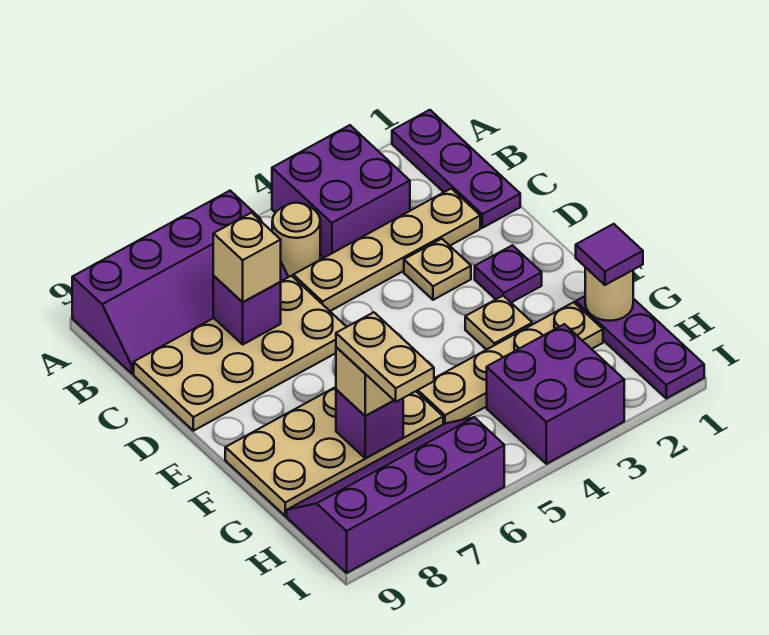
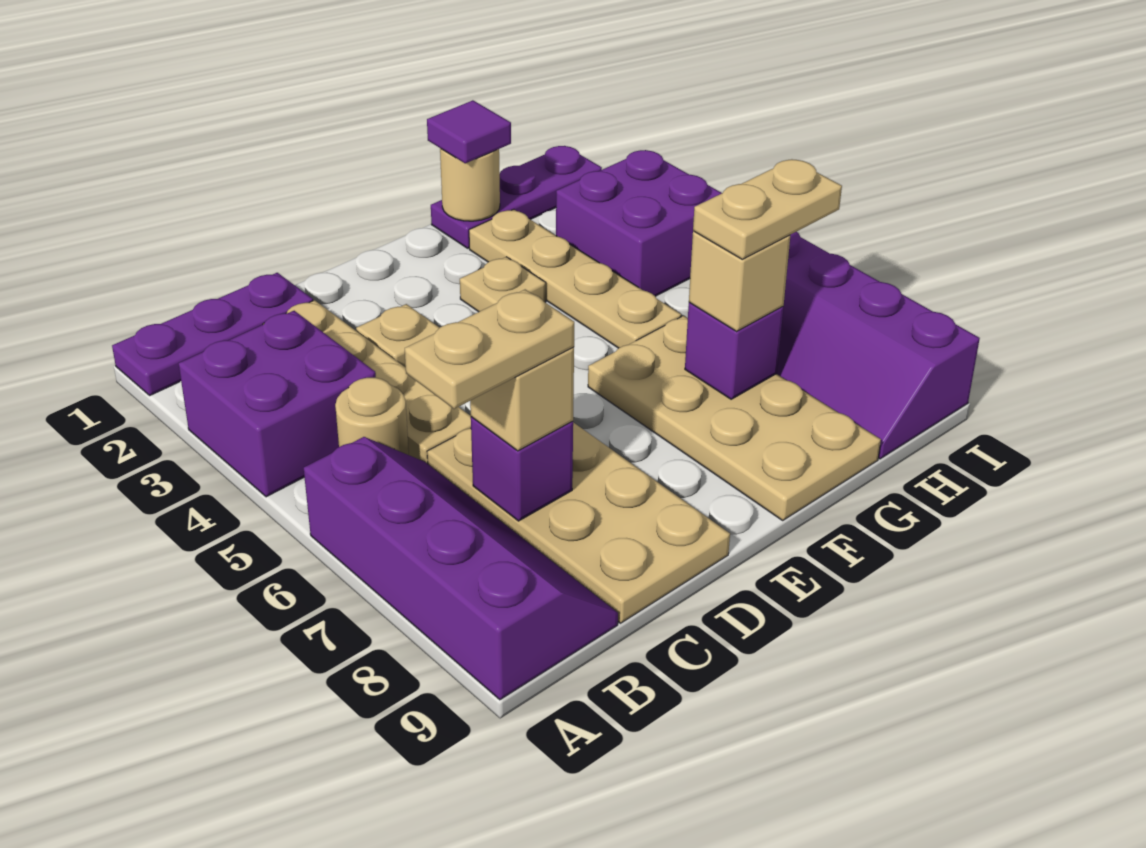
none -> tan plate B7:C7 level 4
purple plate E2 level 1 -> none

